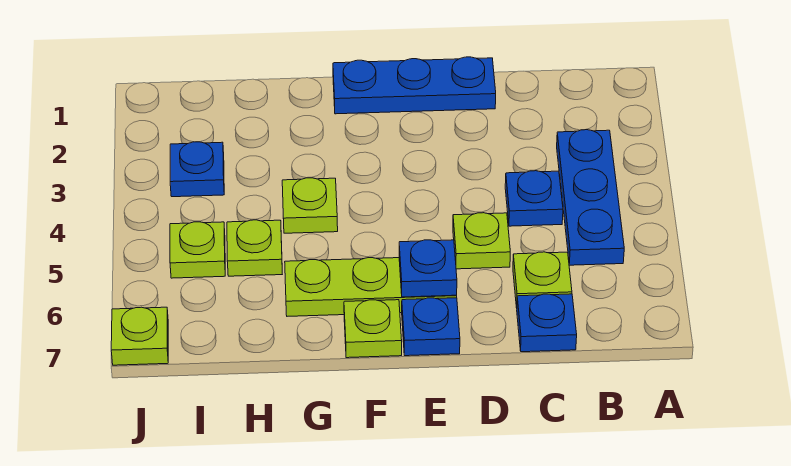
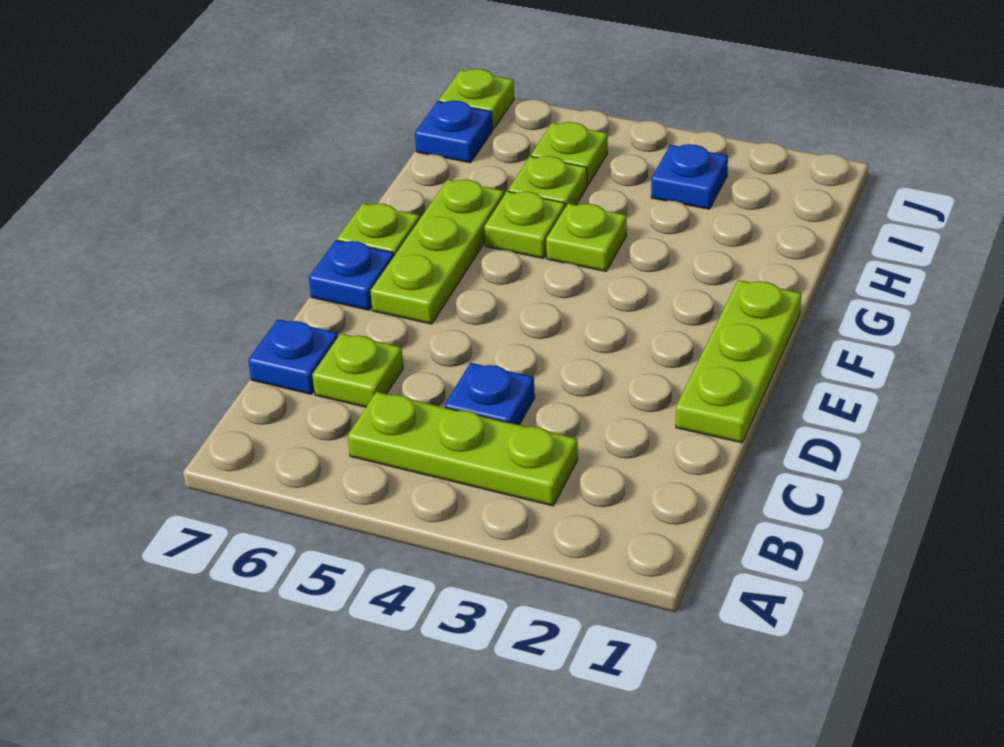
blue plate B3:B5 level 1 -> lime plate B3:B5 level 1
blue plate D1:F1 level 1 -> lime plate D1:F1 level 1
lime plate D5 level 1 -> lime plate G5 level 1
blue plate E6 level 2 -> blue plate I7 level 1

